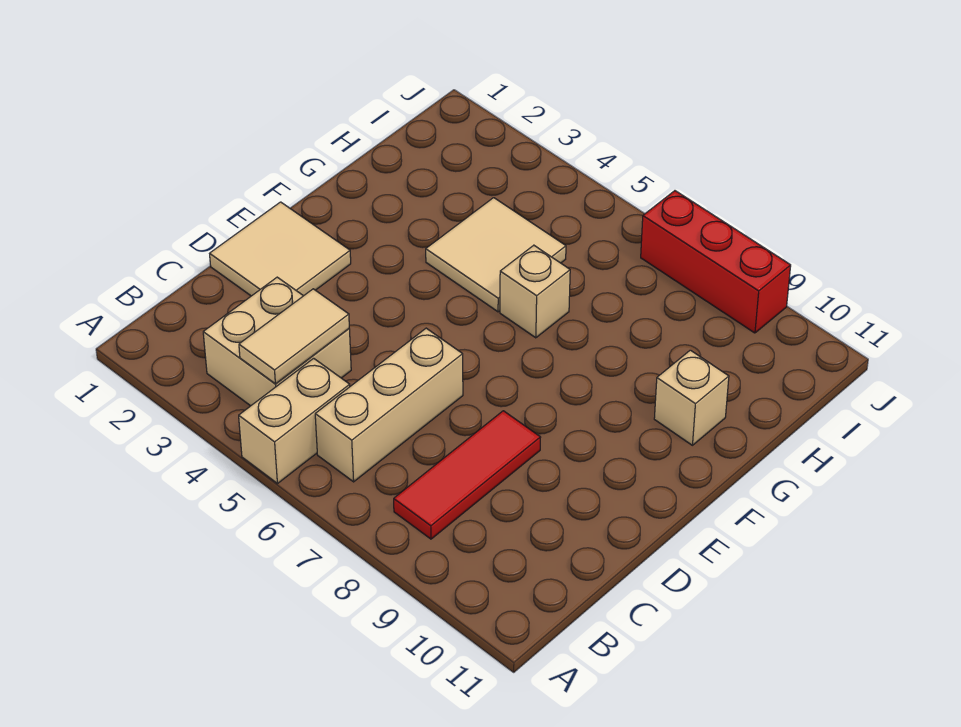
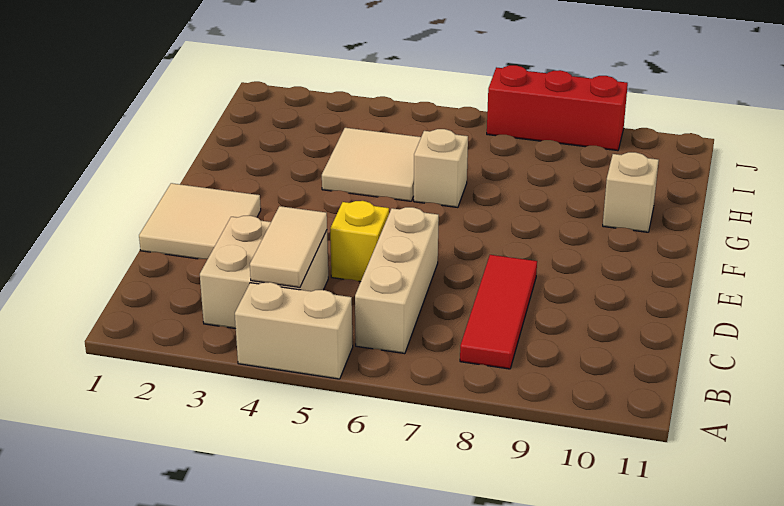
tan brick A5:B5 level 1 -> tan brick A4:A5 level 1
none -> yellow brick D5 level 1

